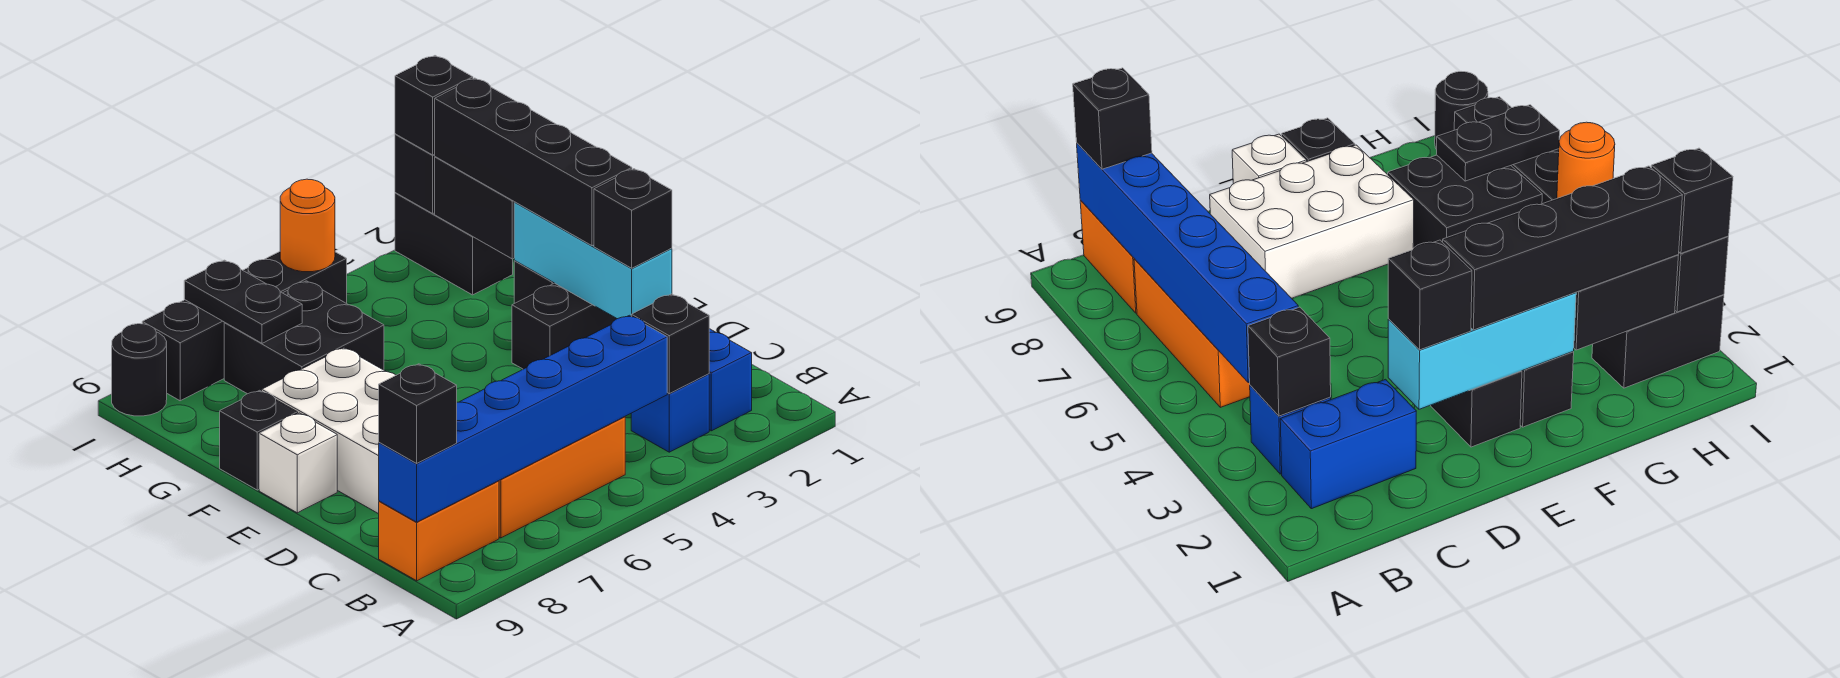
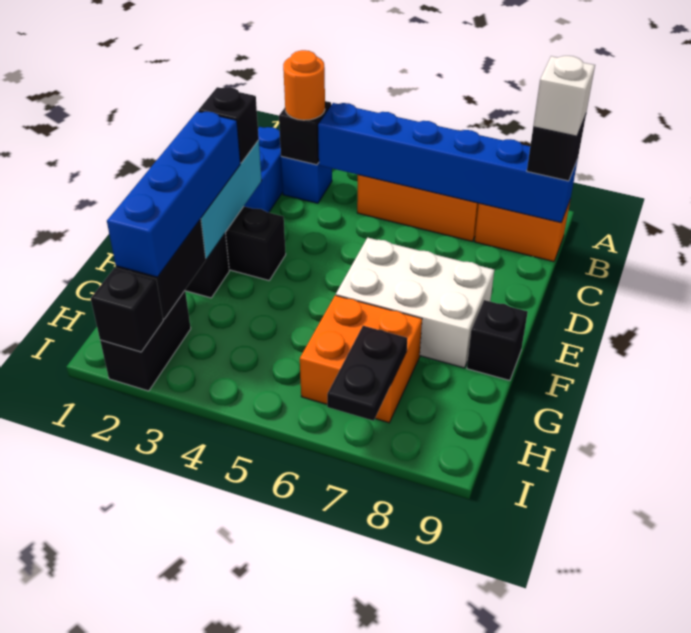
white brick D7:F8 level 1 -> white brick E6:F8 level 1
black brick E2:H2 level 3 -> blue brick E2:H2 level 3
white brick E9 level 1 -> white brick B9 level 4
black brick G6:H7 level 1 -> orange brick G6:H7 level 1
black brick I2 level 3 -> none
black brick I5:I8 level 1 -> none
orange round brick I5 level 2 -> orange round brick B3 level 3
black round brick I9 level 1 -> none

